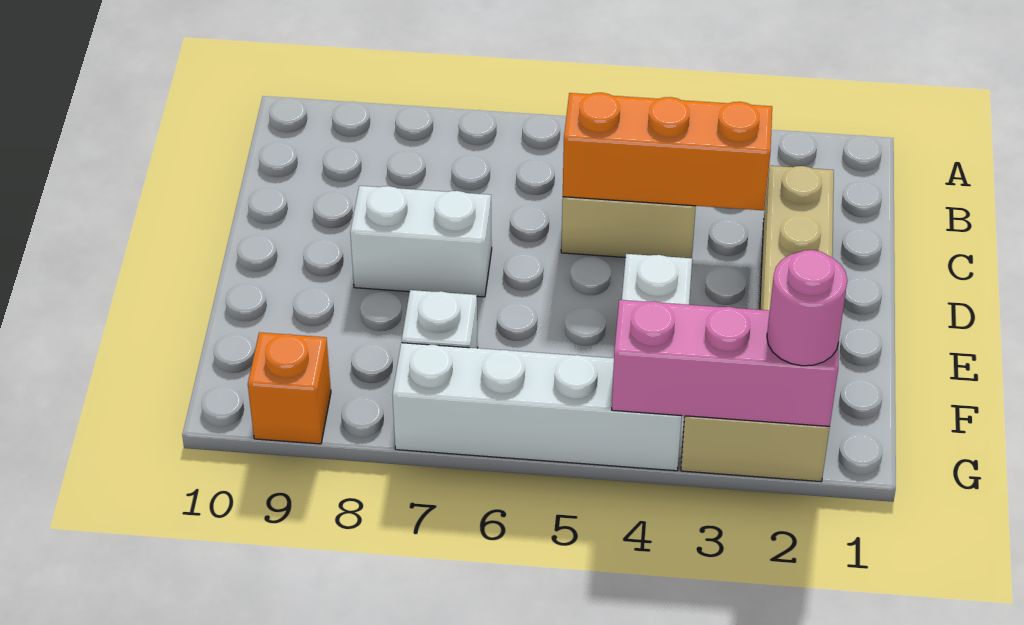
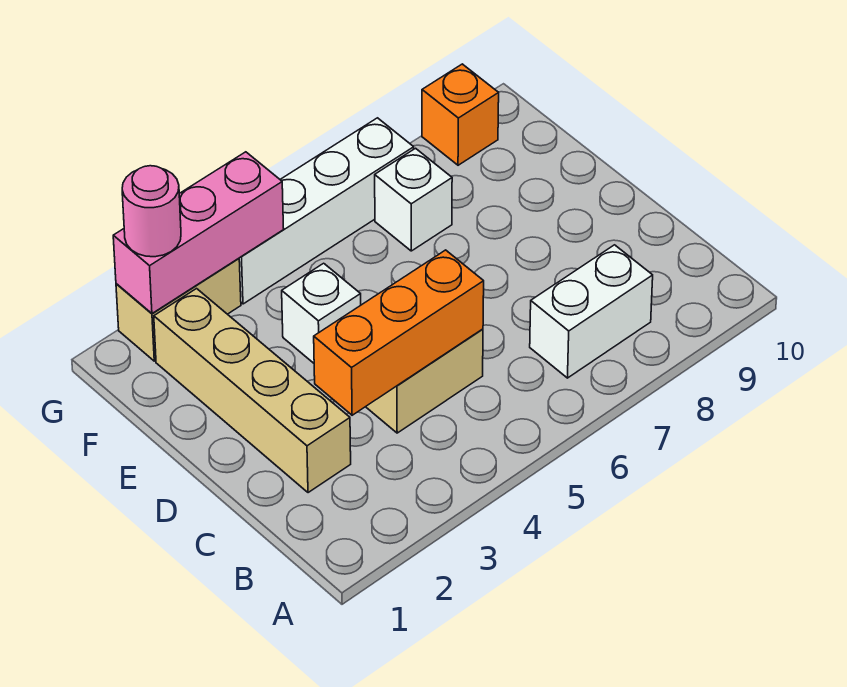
white brick D7:D8 level 1 -> white brick B7:B8 level 1

